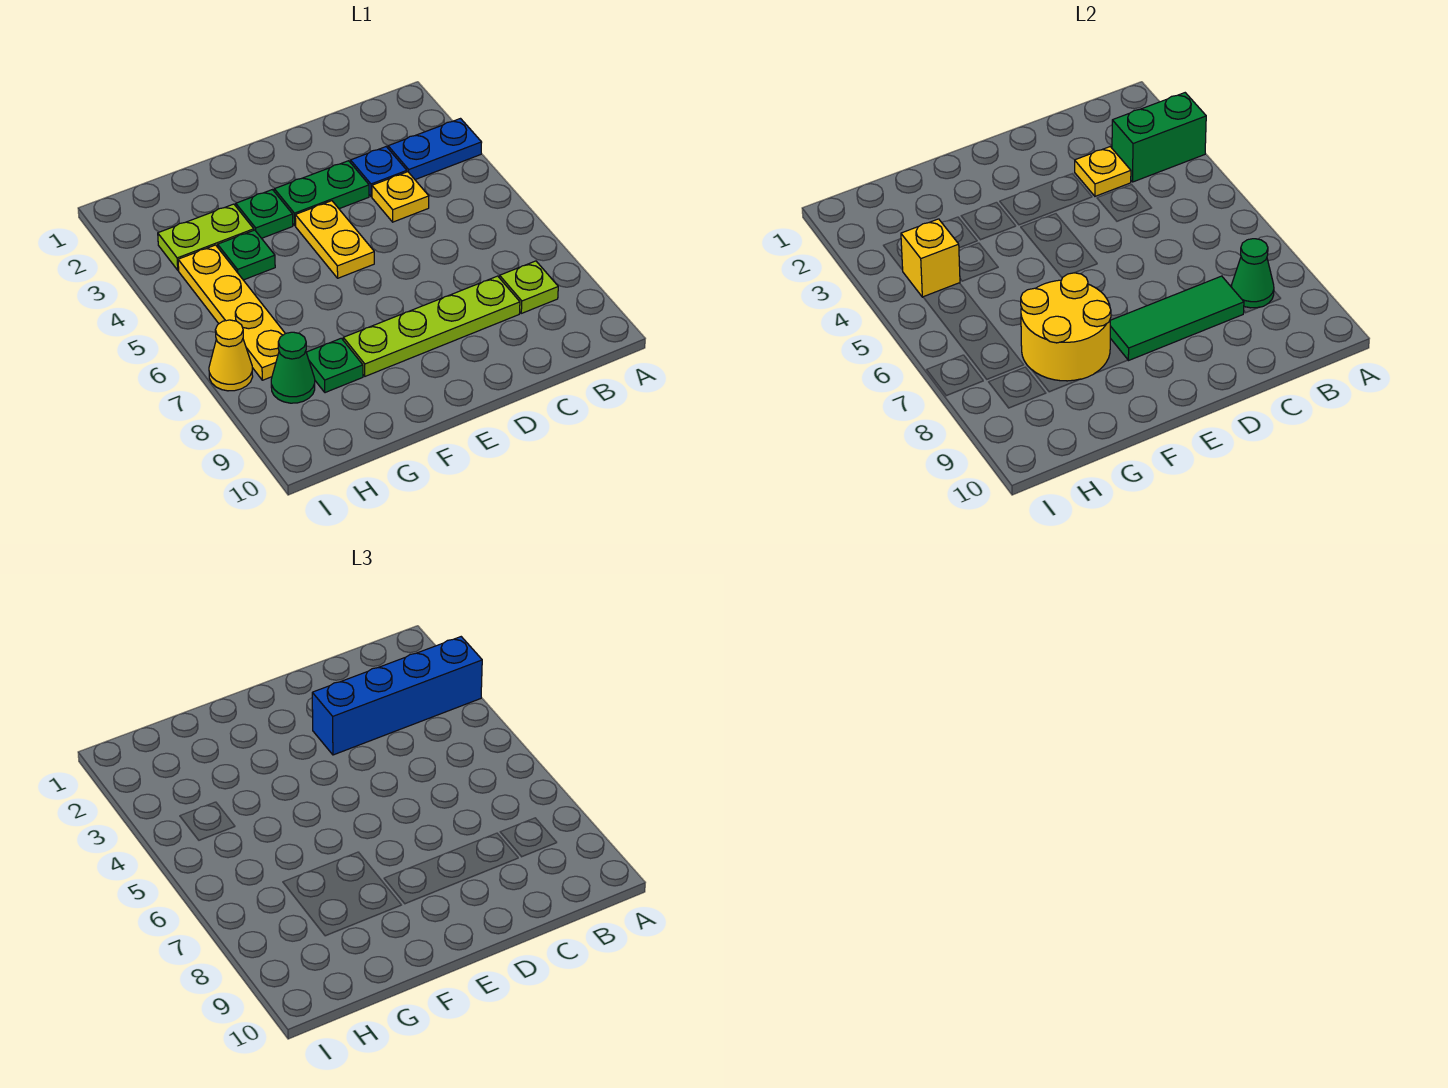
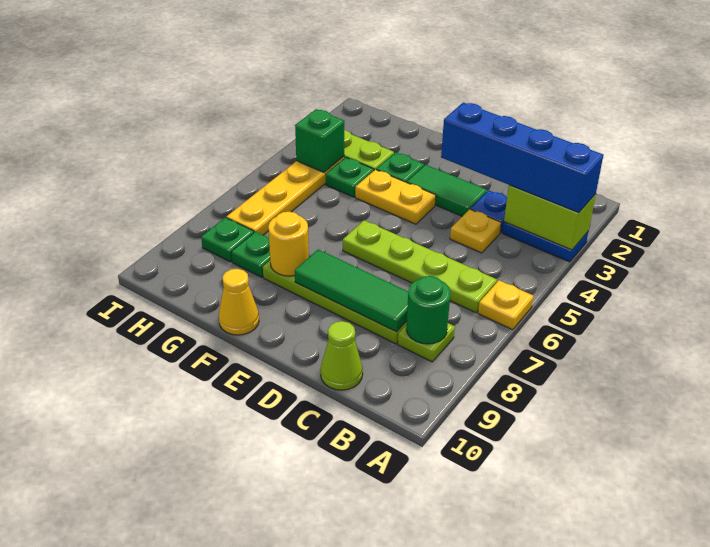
green brick A3:B3 level 2 -> lime brick A3:B3 level 2
none -> lime plate B6:E6 level 1
green cone B8 level 2 -> green round brick B8 level 2
yellow plate C3 level 2 -> yellow plate A6 level 1
none -> lime cone C10 level 1
green plate D3:E3 level 1 -> green tile D3:E3 level 1
yellow plate E4:E5 level 1 -> yellow plate E4:F4 level 1
yellow round brick F7:G8 level 2 -> yellow round brick F8 level 2
yellow brick H4 level 2 -> green brick H4 level 2
green cone H8 level 1 -> green plate H8 level 1
yellow cone I7 level 1 -> yellow cone F10 level 1

